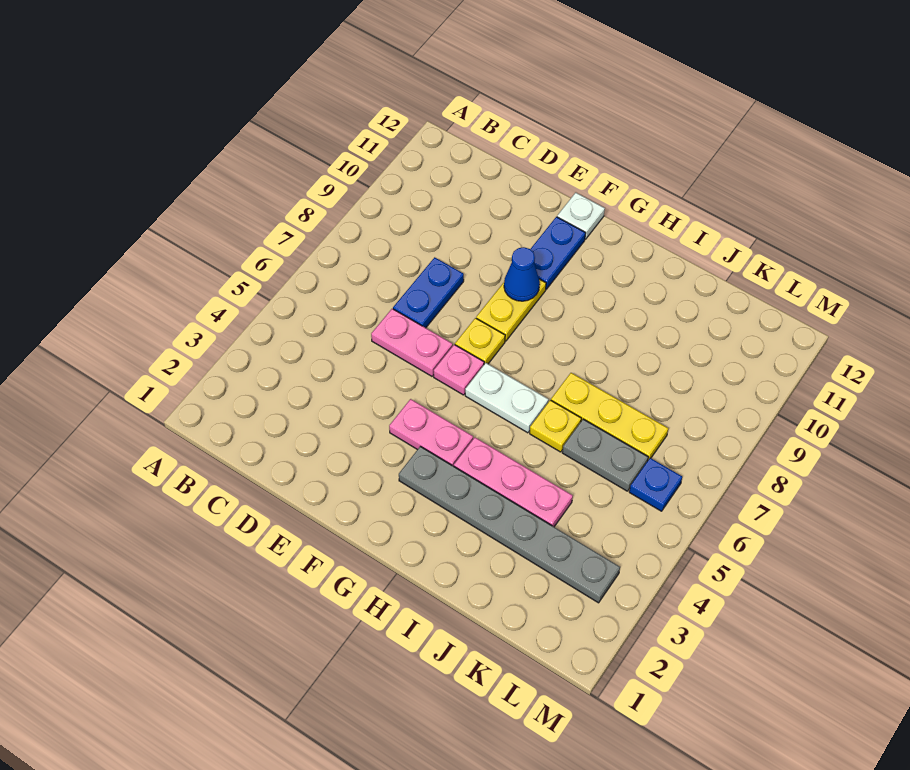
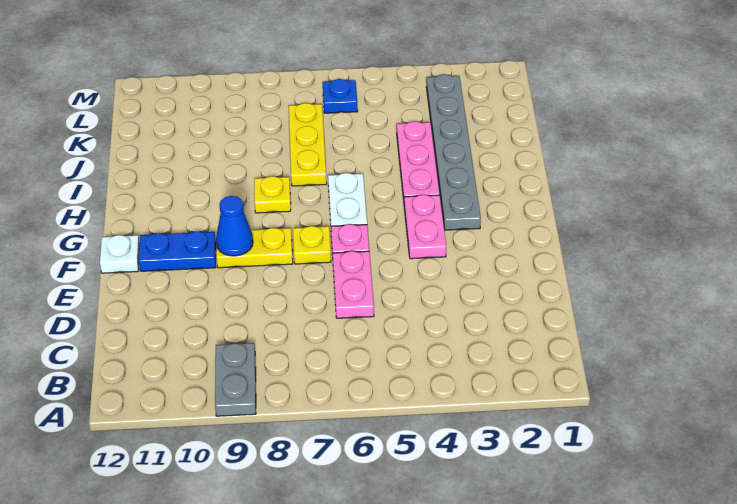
blue plate D7:D8 level 1 -> none
yellow plate I6 level 1 -> yellow plate H8 level 1
grey plate J6:K6 level 1 -> grey plate A9:B9 level 1

